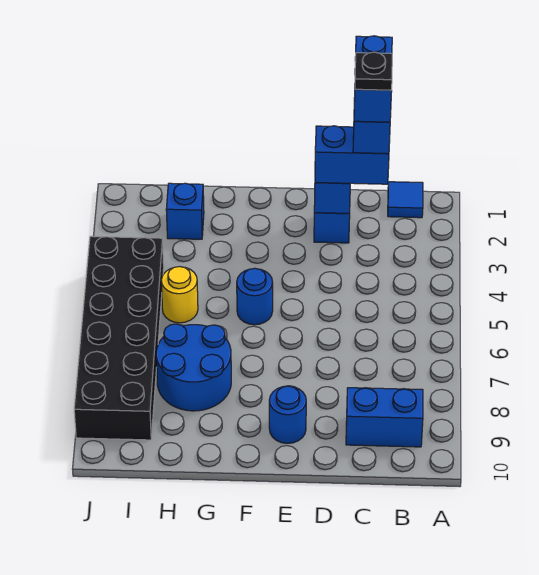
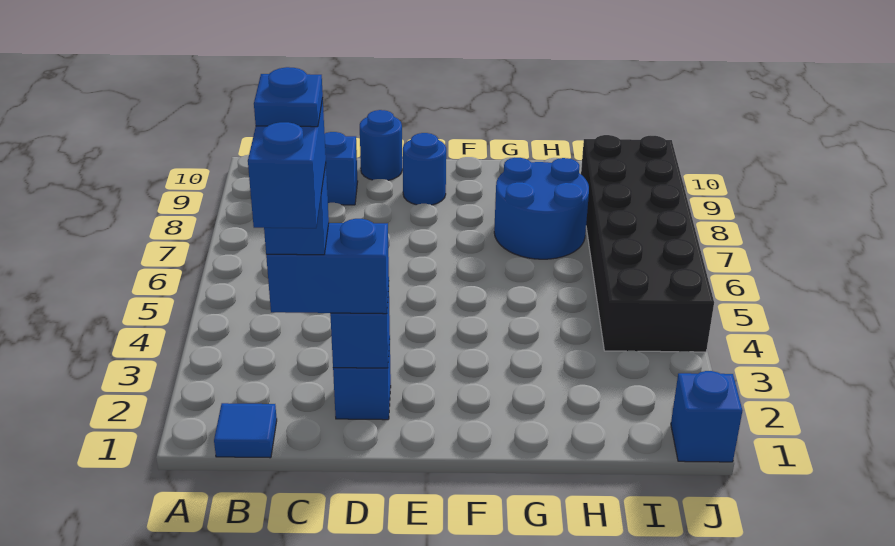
black plate C2 level 6 -> blue plate C2 level 6
blue round brick F5 level 1 -> blue round brick D10 level 1
blue brick H2 level 1 -> blue brick J1 level 1
yellow round brick H5 level 1 -> none

